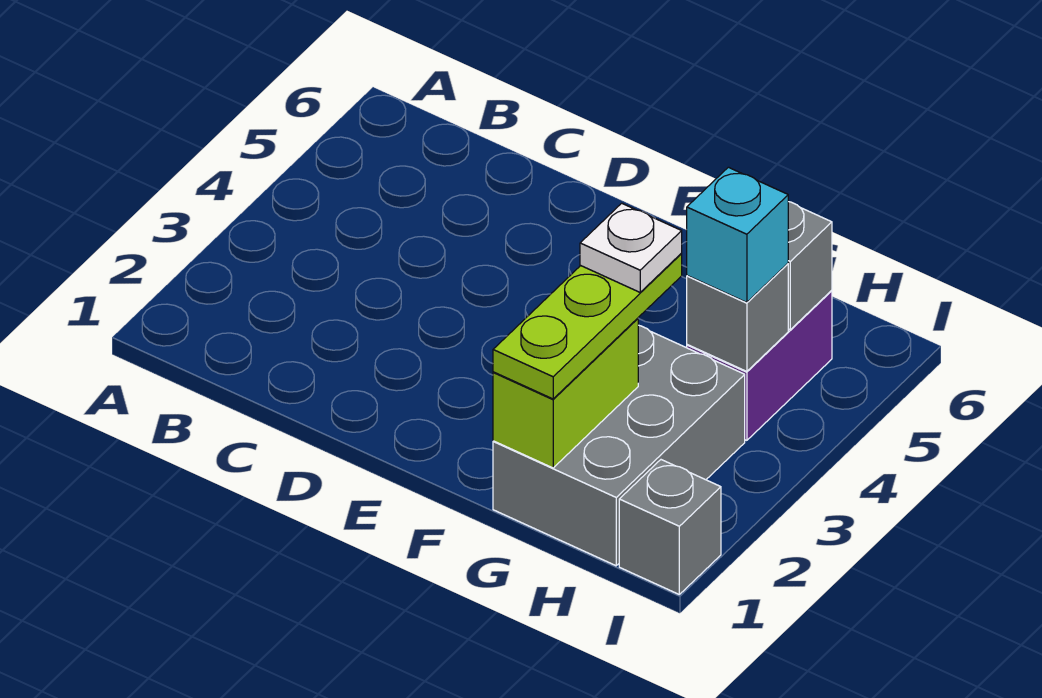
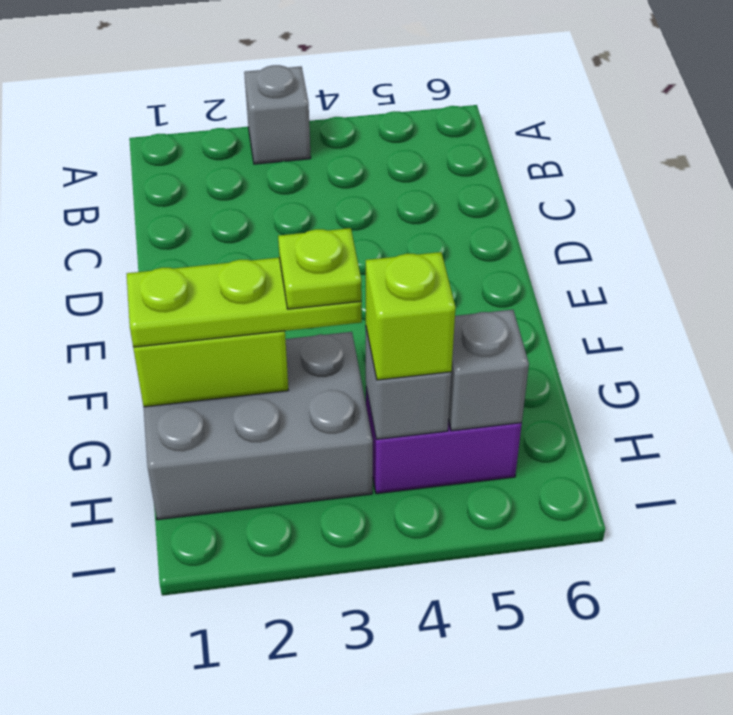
white plate G3 level 4 -> lime plate G3 level 4
cyan brick H4 level 3 -> lime brick H4 level 3
grey brick I1 level 1 -> grey brick A3 level 1

